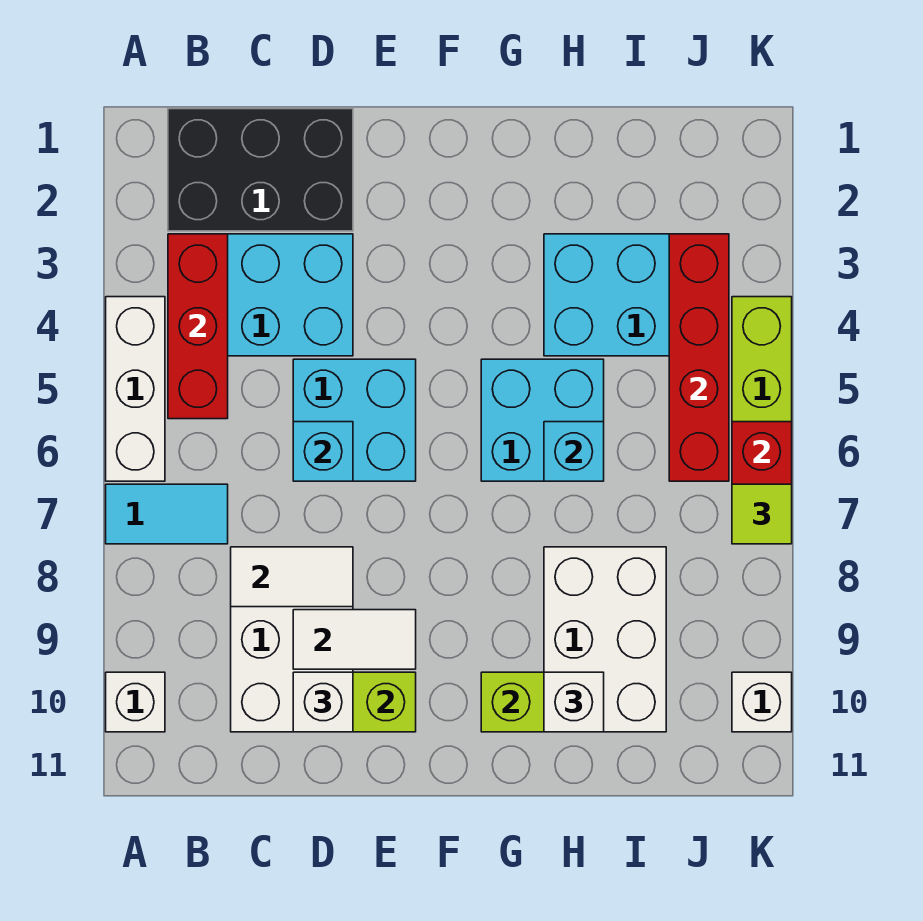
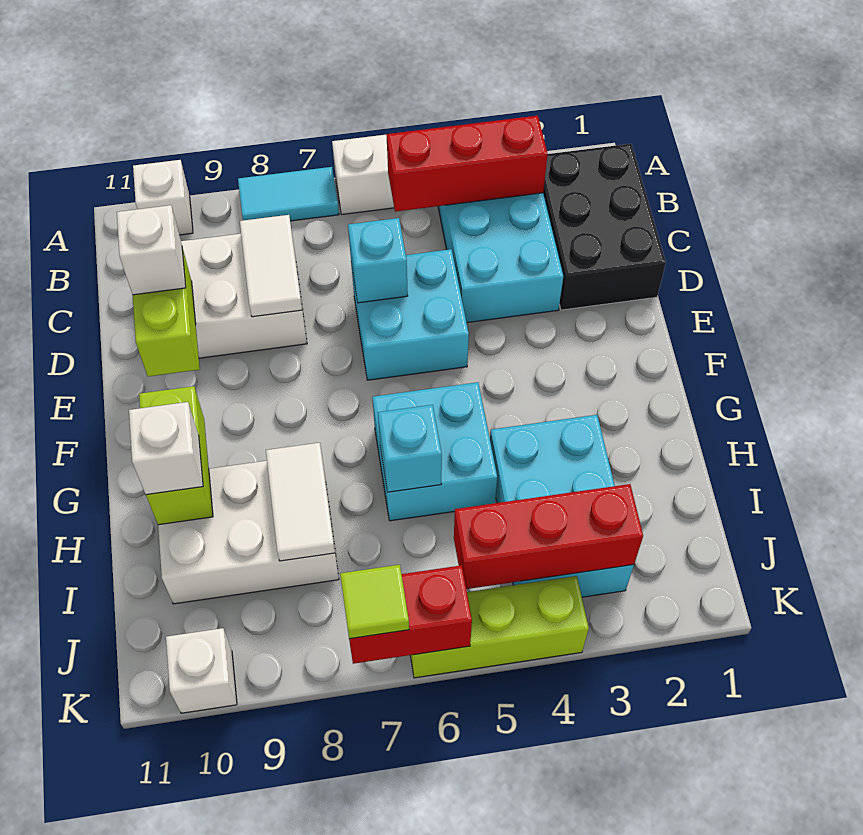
cyan tile A7:B7 level 1 -> cyan tile A7:A8 level 1
white tile D9:E9 level 2 -> white tile H8:I8 level 2
red brick J3:J6 level 2 -> red brick J3:J5 level 2

